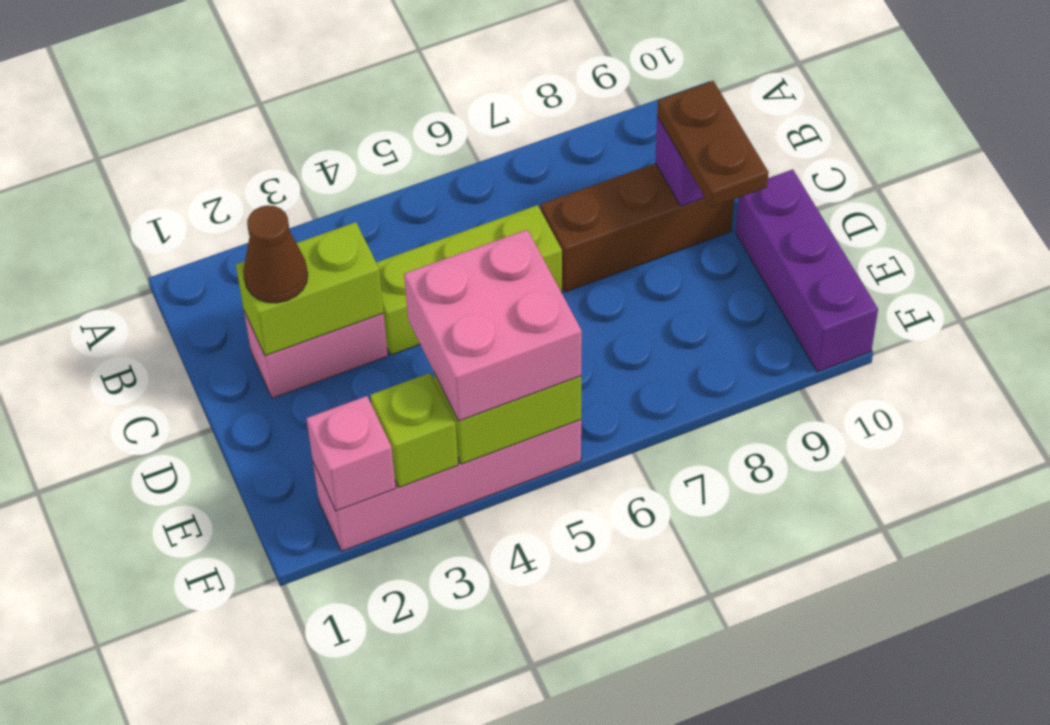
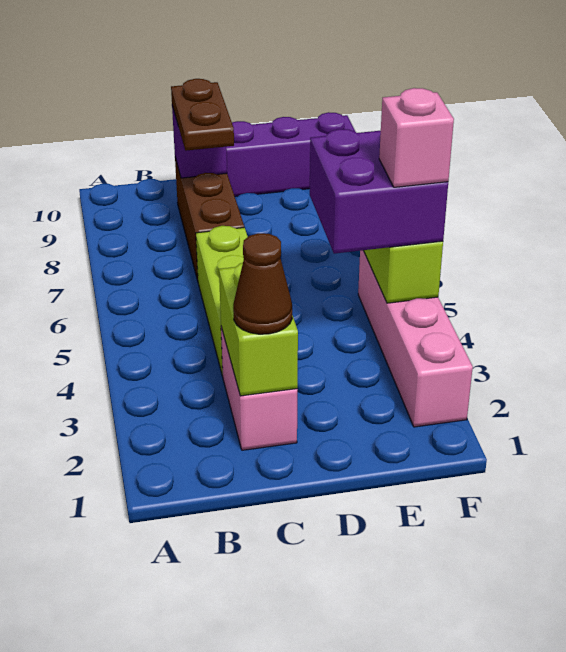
brown plate C9:D9 level 3 -> brown plate C8:C9 level 3
pink brick E4:F5 level 3 -> purple brick E4:F5 level 3
pink brick F2 level 2 -> pink brick F4 level 4
lime brick F3 level 2 -> none

